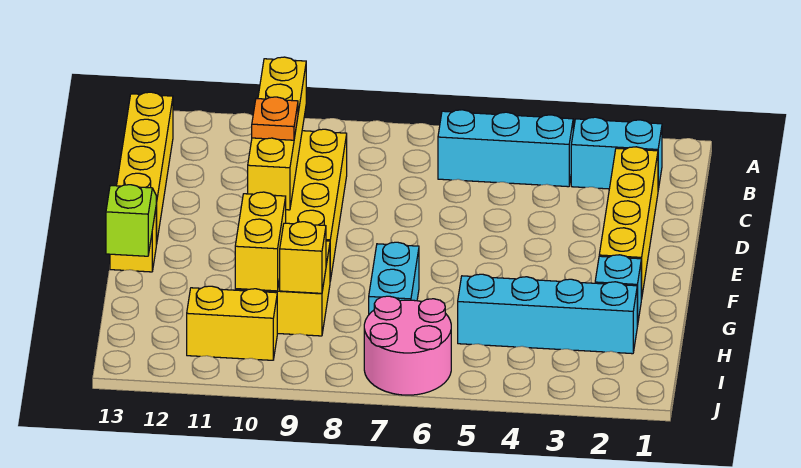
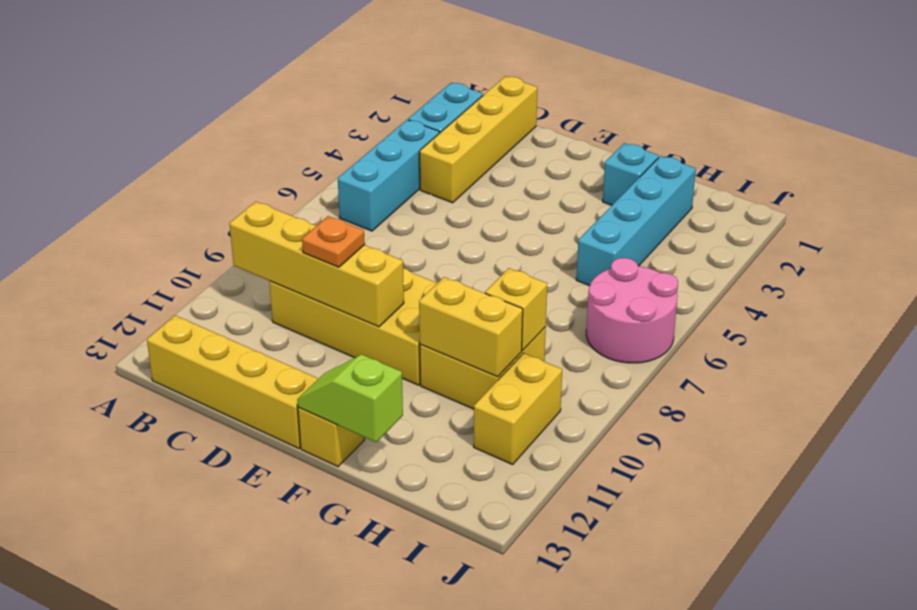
yellow brick C2:F2 level 1 -> yellow brick C1:C4 level 1
cyan brick G7:H7 level 1 -> none

